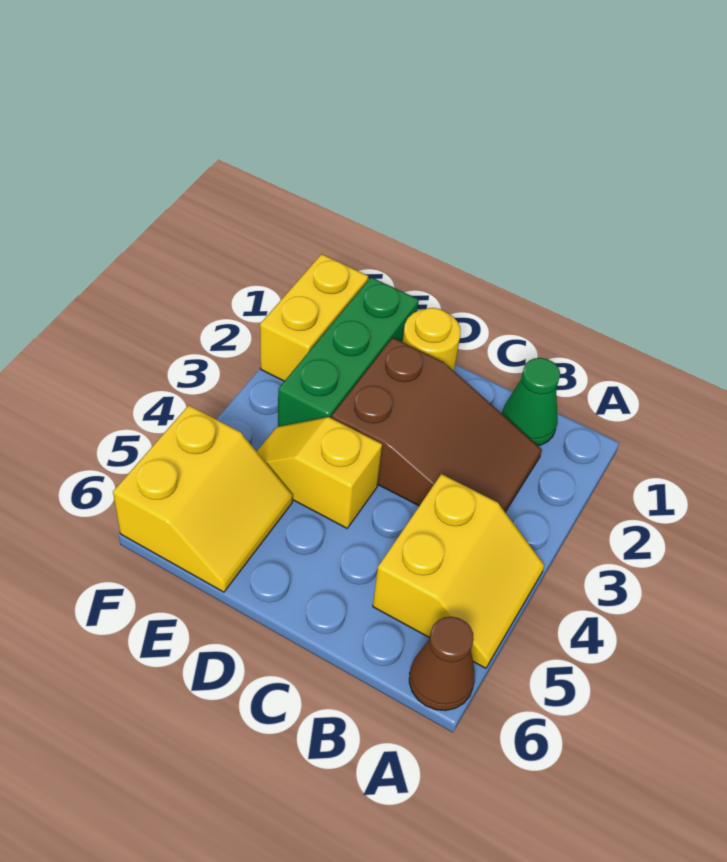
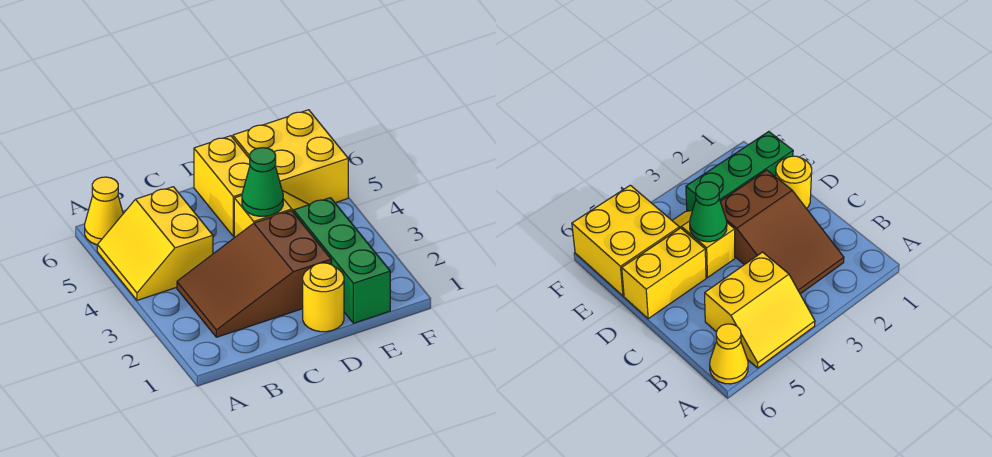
brown cone A6 level 1 -> yellow cone A6 level 1
green cone B1 level 1 -> green cone D4 level 2
yellow slope E5:F6 level 1 top F -> yellow brick E5:F6 level 1
yellow brick F1:F2 level 1 -> yellow brick D5:D6 level 1

